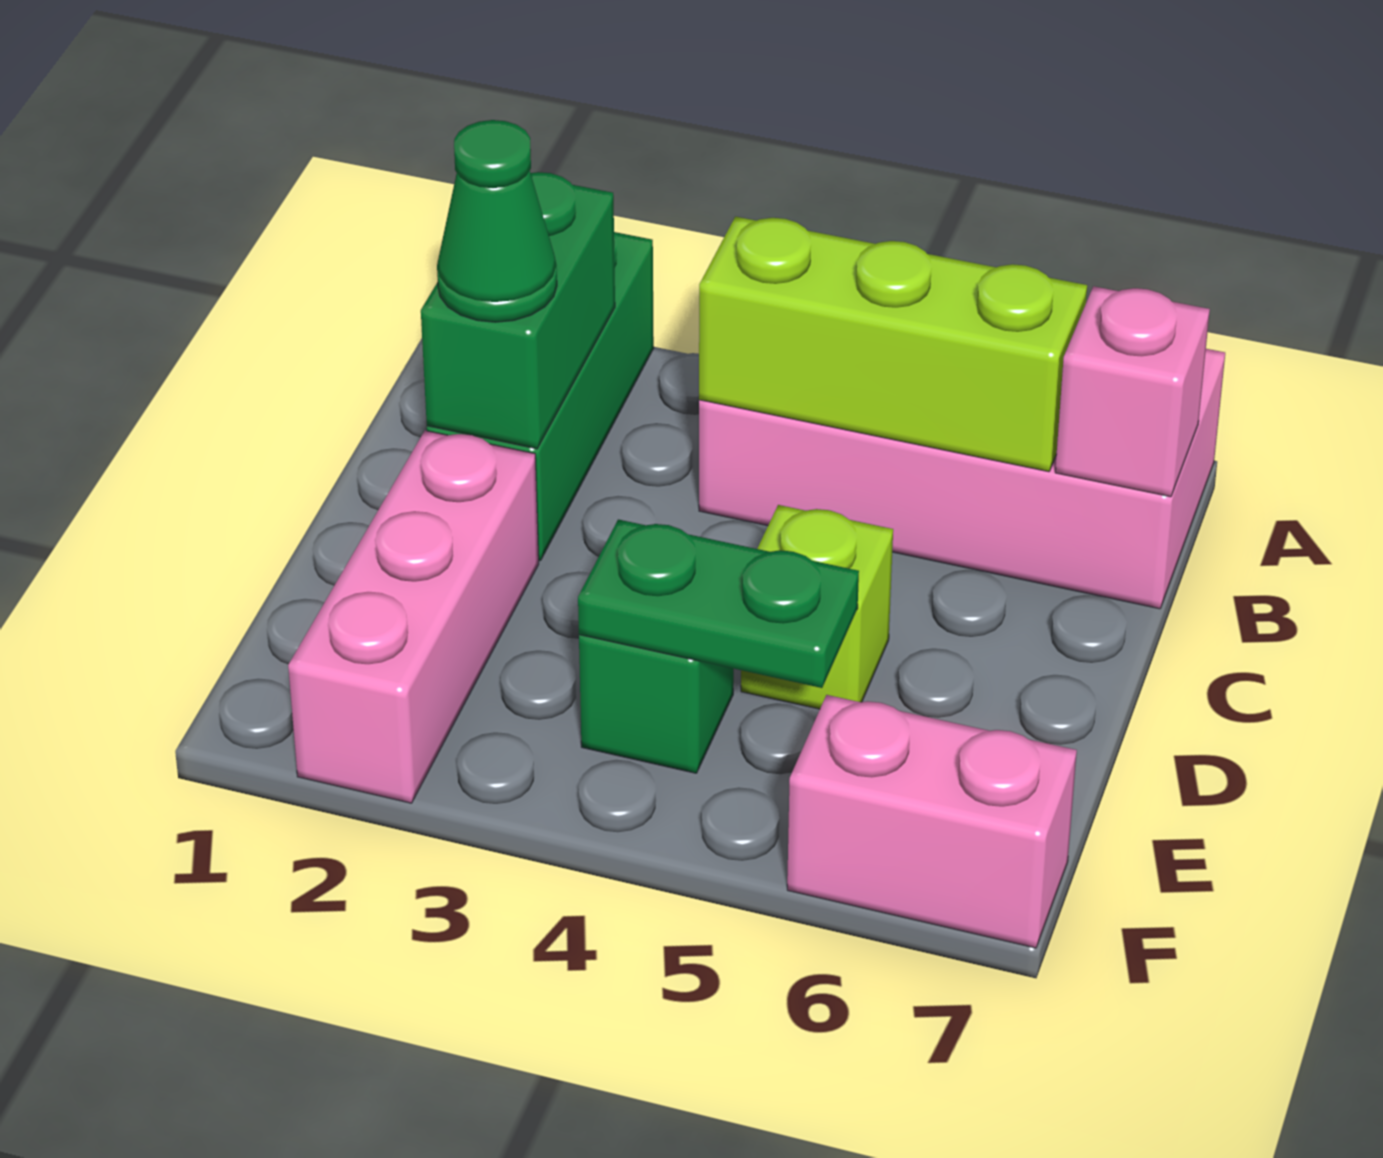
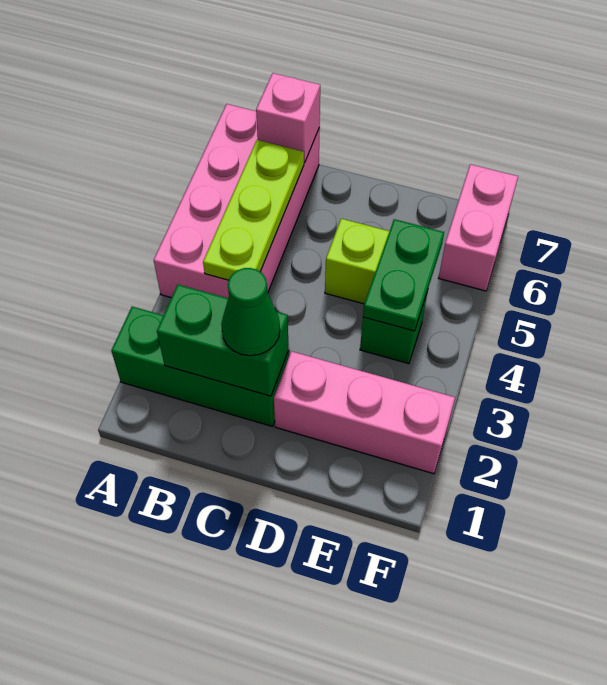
lime brick B4:B6 level 2 -> lime plate B4:B6 level 2

